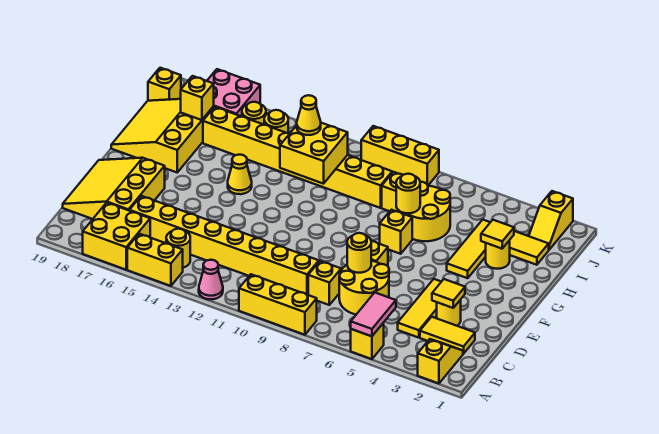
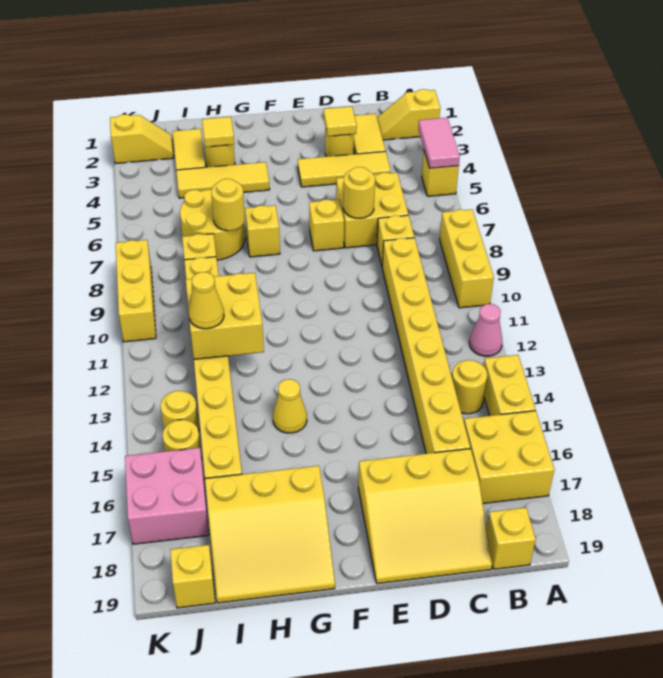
pink tile A5:B5 level 2 -> pink tile A4:A5 level 2
yellow round brick C6:D7 level 1 -> yellow brick C6:D7 level 1
yellow brick I17 level 2 -> yellow brick B19 level 1

